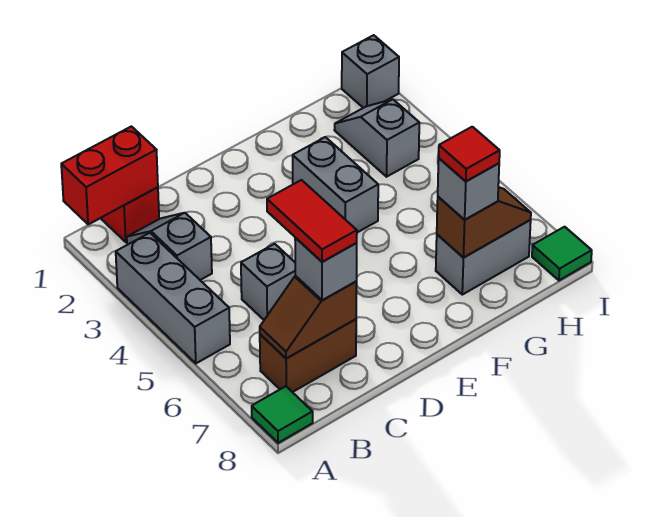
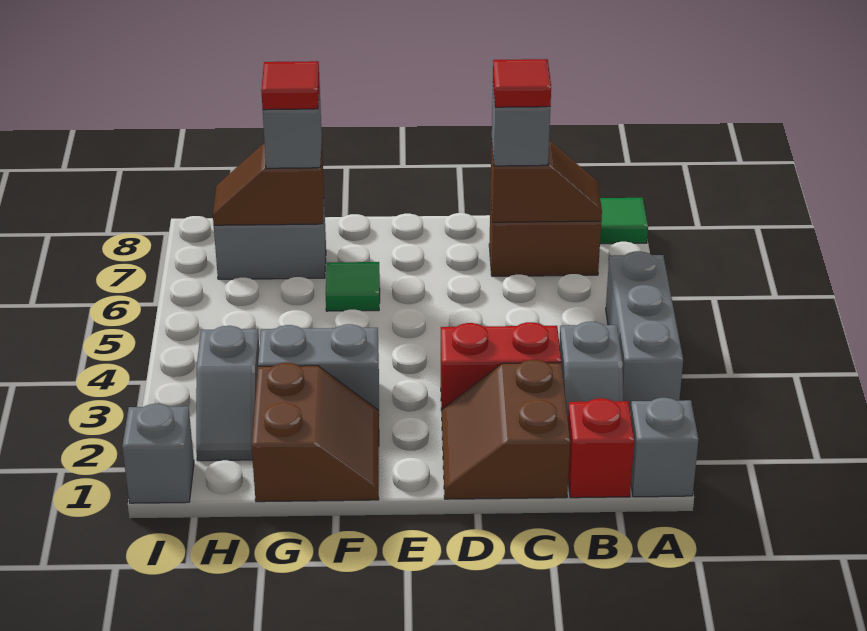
red brick A1:B1 level 2 -> red brick C3:D3 level 1
none -> brown slope C1:D2 level 1 top C
grey brick C5 level 1 -> grey brick A1 level 1
red tile C6:C7 level 4 -> red tile C7 level 4
none -> brown slope F1:G2 level 1 top G
grey brick F3:F4 level 1 -> grey brick F3:G3 level 1
green tile I8 level 1 -> green tile F6 level 1

